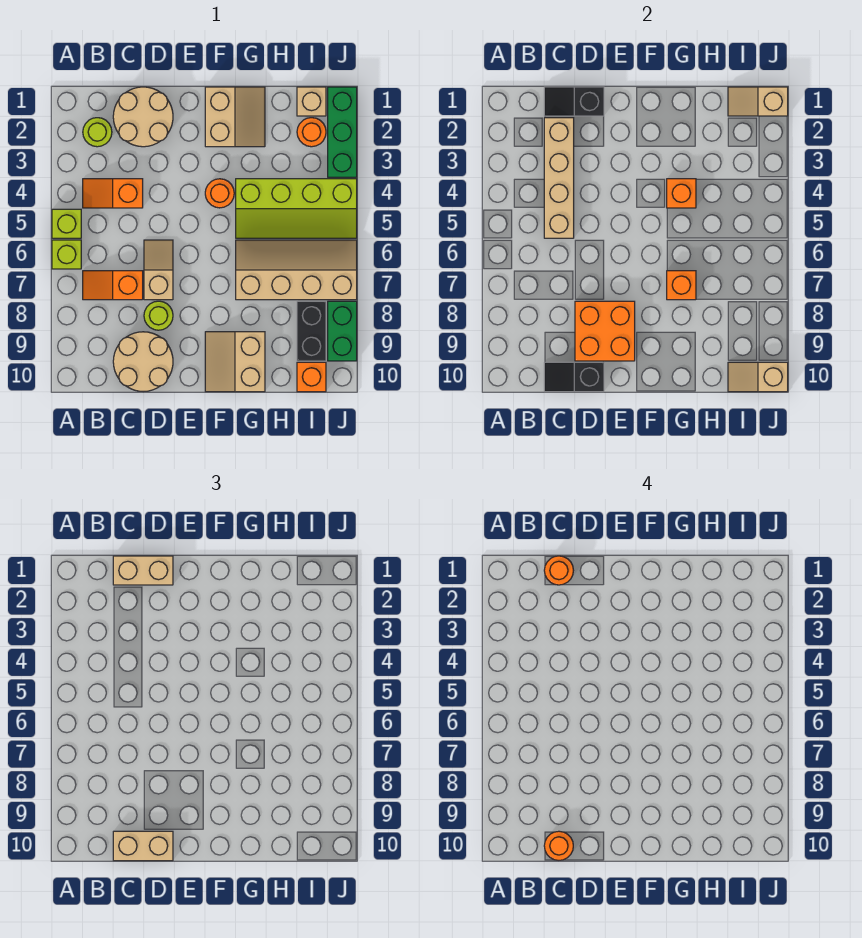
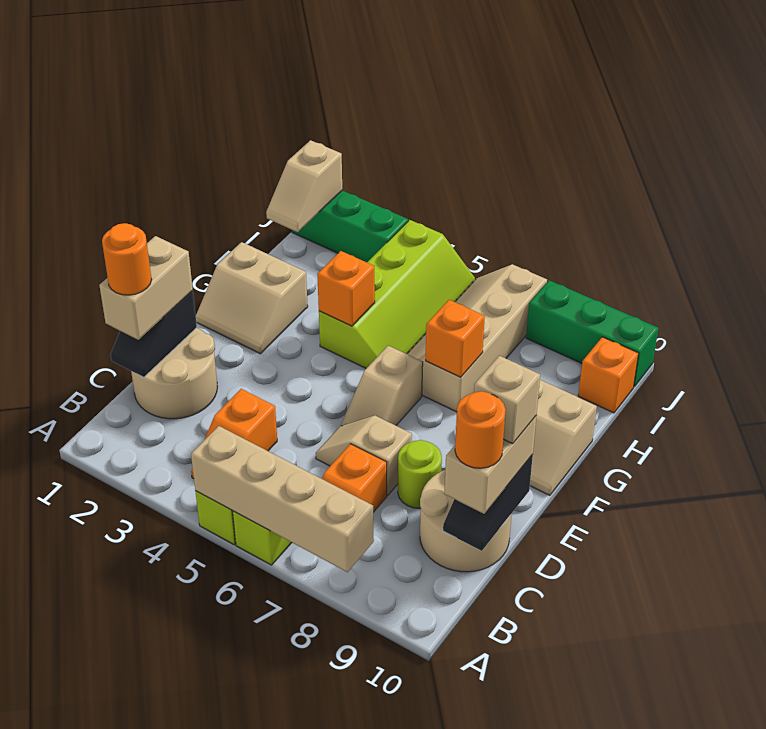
lime round brick B2 level 1 -> none
tan brick C2:C5 level 2 -> tan brick A5:A8 level 2
orange brick D8:E9 level 2 -> none
tan slope F1:G2 level 1 top F -> tan slope F1:G2 level 1 top G
orange round brick F4 level 1 -> none
tan brick I1 level 1 -> tan brick D10 level 4
orange round brick I2 level 1 -> none
black brick I8:I9 level 1 -> none
tan slope I10:J10 level 2 top J -> tan slope E6:F6 level 1 top F
green brick J8:J9 level 1 -> green brick J8:J10 level 1

